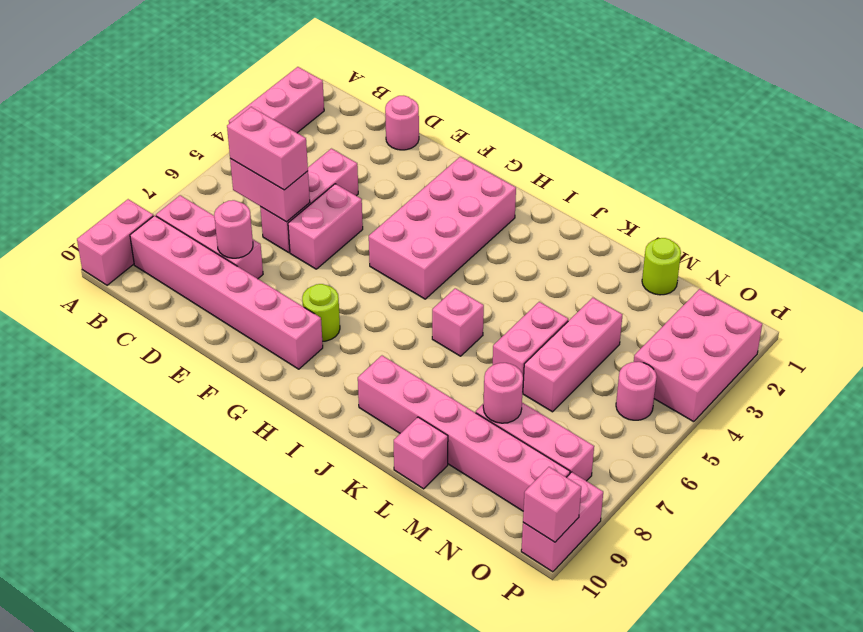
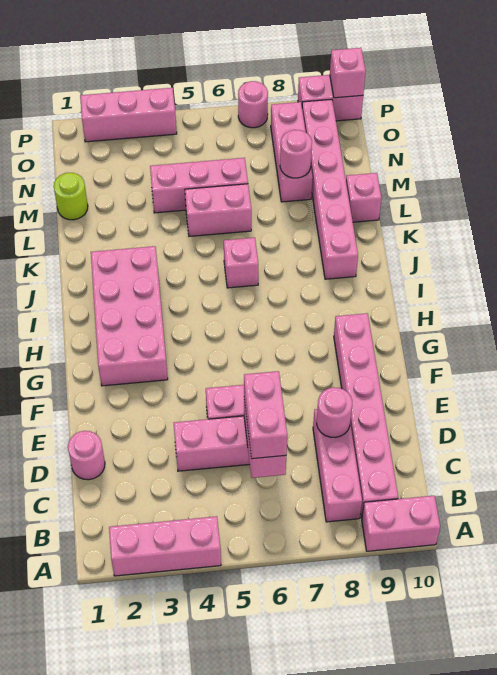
pink brick G2:H5 level 1 -> pink brick G2:J3 level 1
lime round brick G8 level 1 -> none
pink brick O2:P4 level 1 -> pink brick P2:P4 level 1
pink round brick O5 level 1 -> pink round brick P7 level 1

